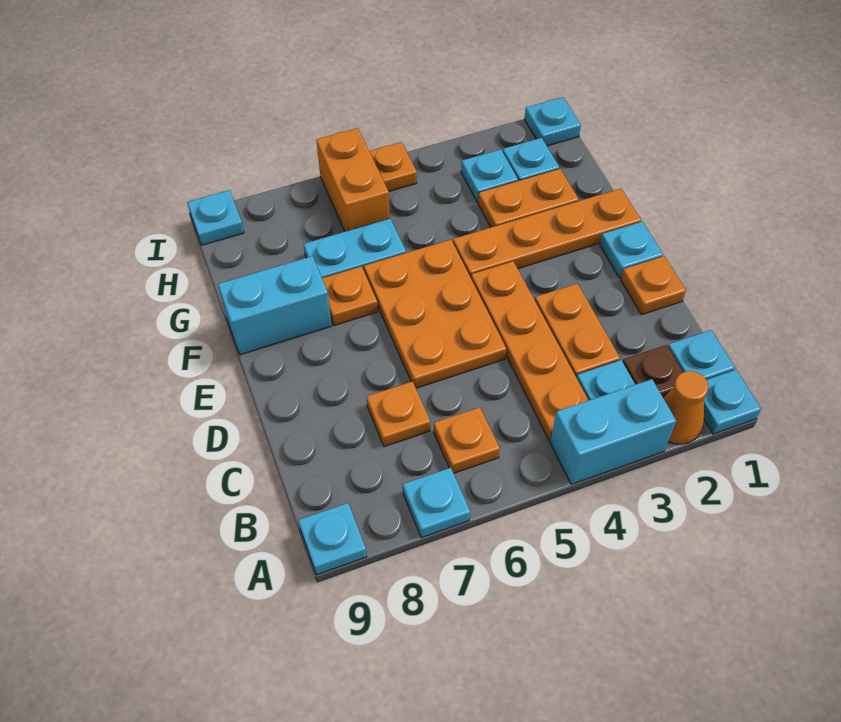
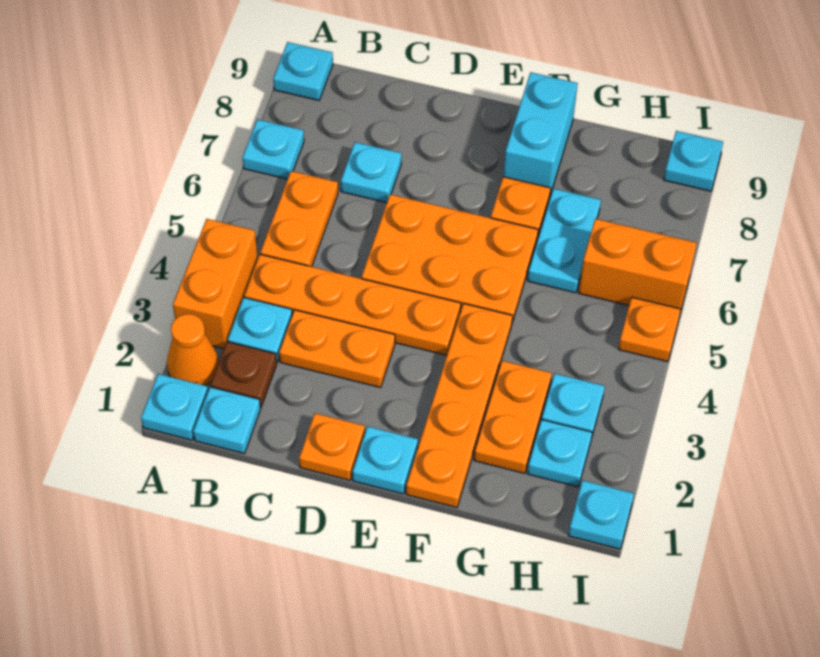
cyan brick A3:A4 level 1 -> orange brick A3:A4 level 1
orange plate B6 level 1 -> orange plate B5:B6 level 1
orange plate C7 level 1 -> cyan plate C7 level 1

